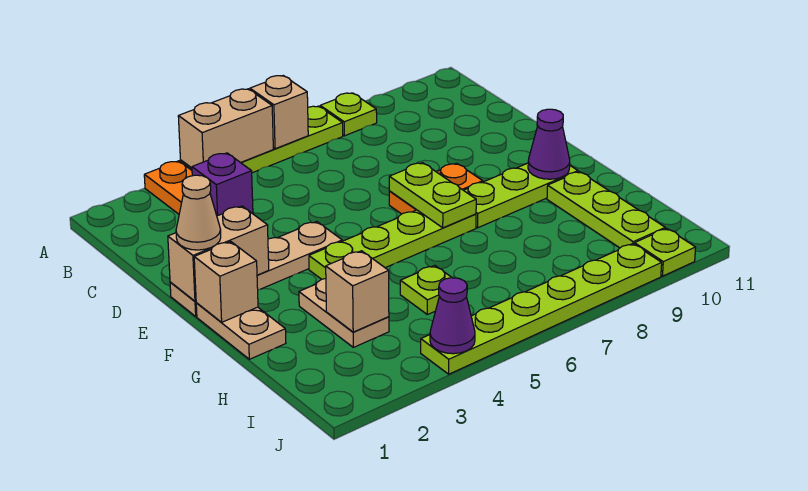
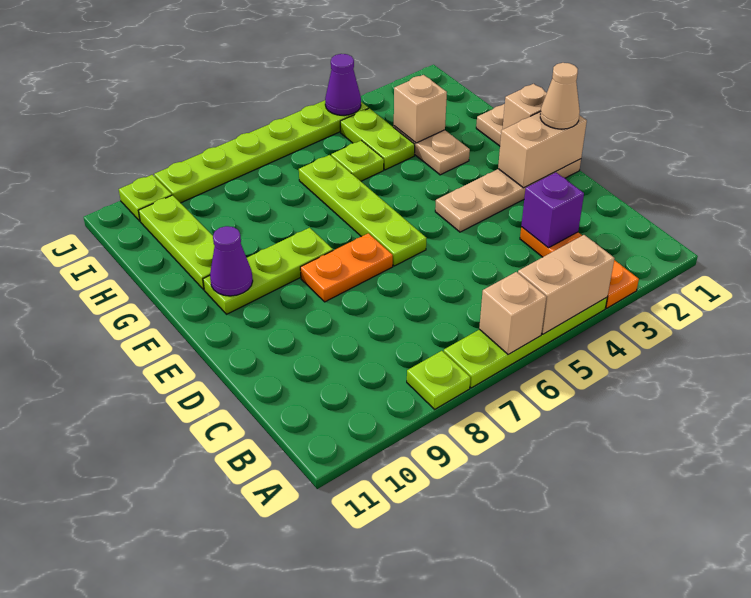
lime plate E7:F7 level 2 -> lime plate H4:I4 level 1
lime plate F4:F7 level 1 -> lime plate E6:H6 level 1

